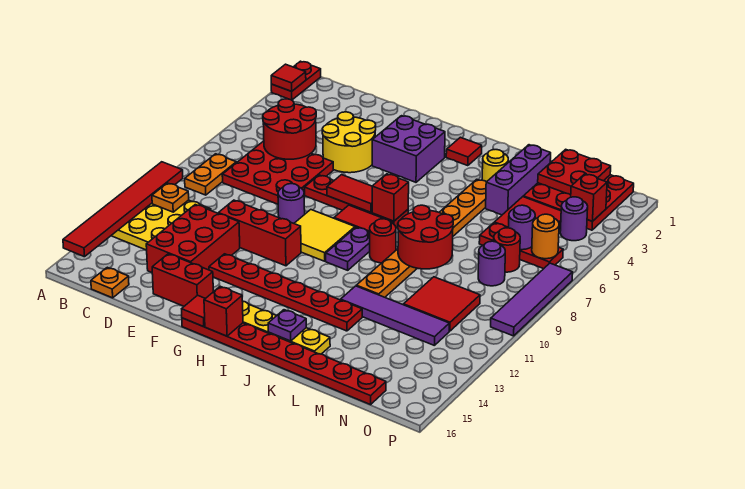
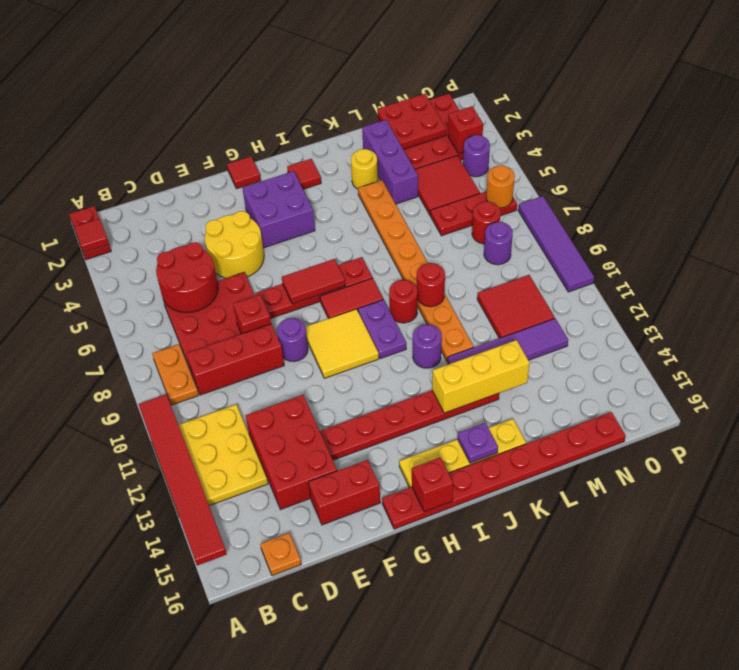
orange plate B11 level 2 -> none
red brick E11:G11 level 1 -> red brick C9:E9 level 1
red tile G16 level 2 -> red tile G1 level 1
red brick I7 level 2 -> red brick E8 level 2
none -> yellow brick J13:L13 level 2
red round brick K8:L9 level 2 -> red round brick K9 level 2
purple round brick N6 level 2 -> purple round brick J11 level 1

